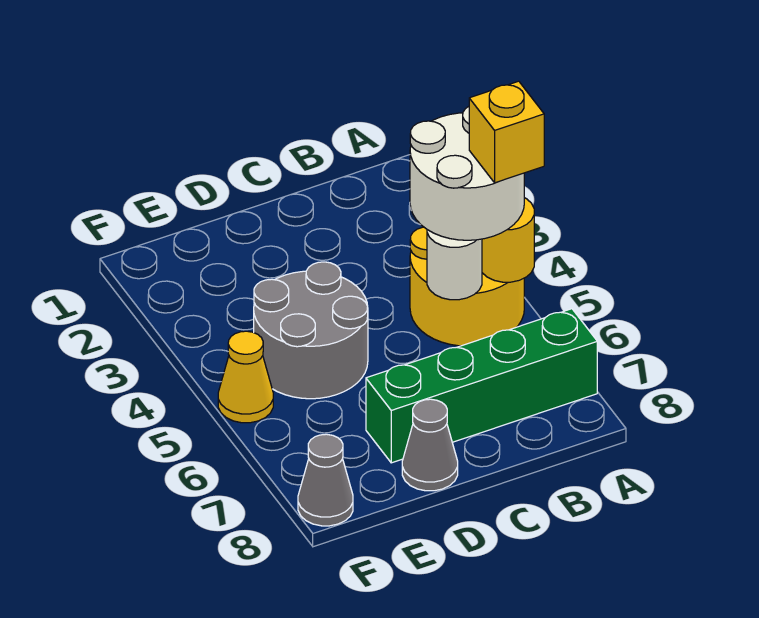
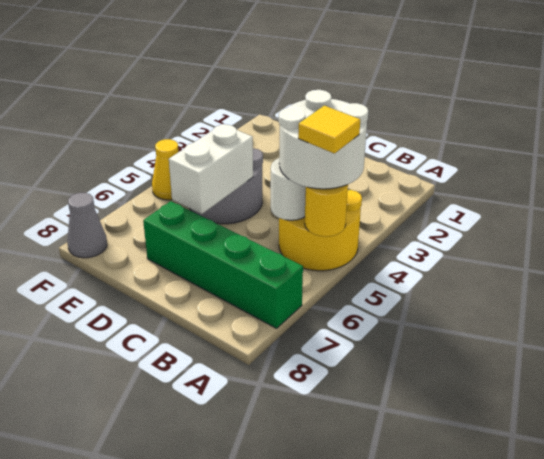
yellow brick A5 level 4 -> yellow tile A5 level 4
none -> white brick D5:D6 level 2
grey cone D8 level 1 -> none

